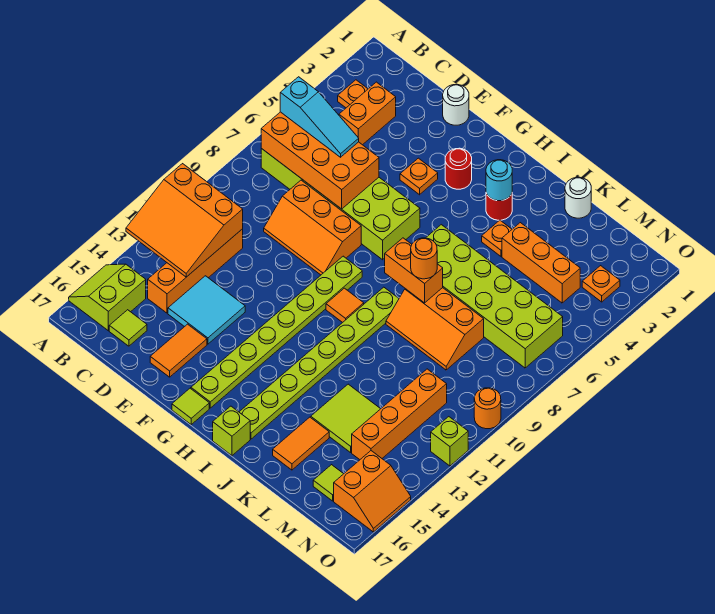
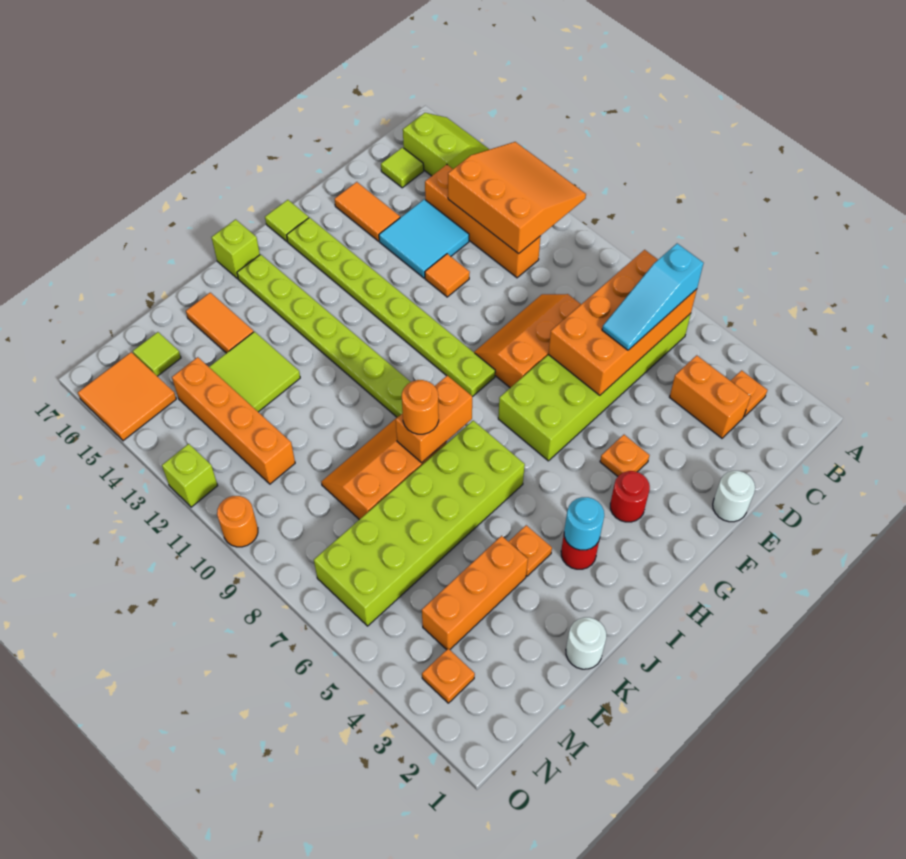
orange slope A11:C13 level 2 top 11 -> orange slope A11:C13 level 2 top C
orange tile H10 level 1 -> orange tile E12 level 1
orange slope N15:O16 level 1 top N -> orange tile N15:O16 level 1

